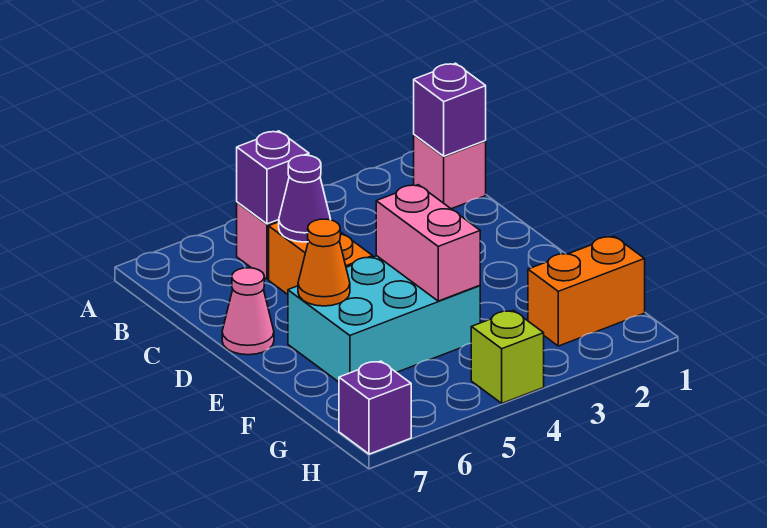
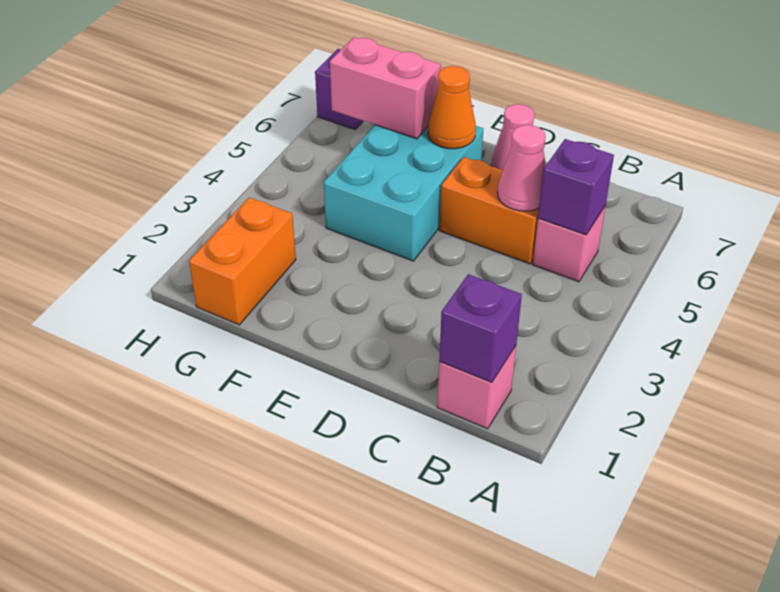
purple cone C5 level 2 -> pink cone C5 level 2
pink brick E4:F4 level 2 -> pink brick F6:G6 level 2
lime brick H4 level 1 -> none

